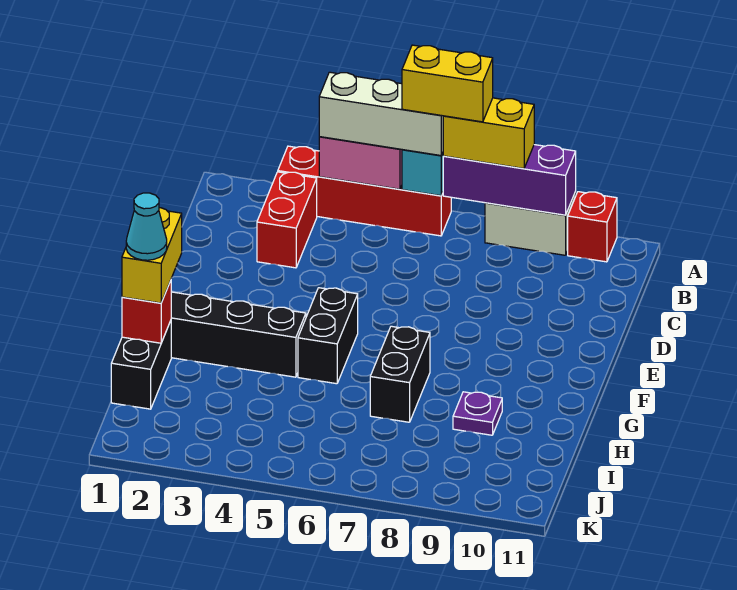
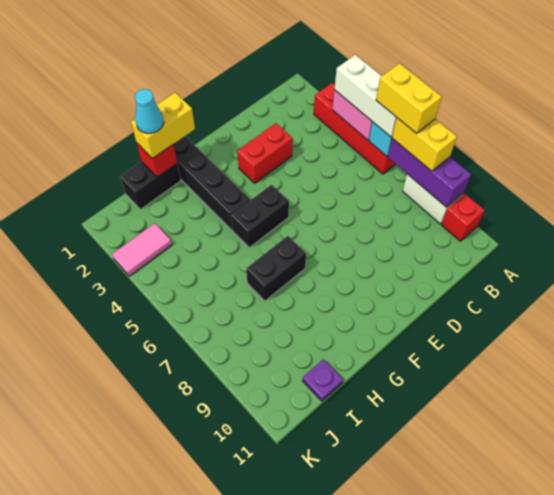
red brick B3:C3 level 1 -> red brick D3:E3 level 1
purple plate H9 level 1 -> purple plate I11 level 1
none -> pink tile J3:K3 level 1

